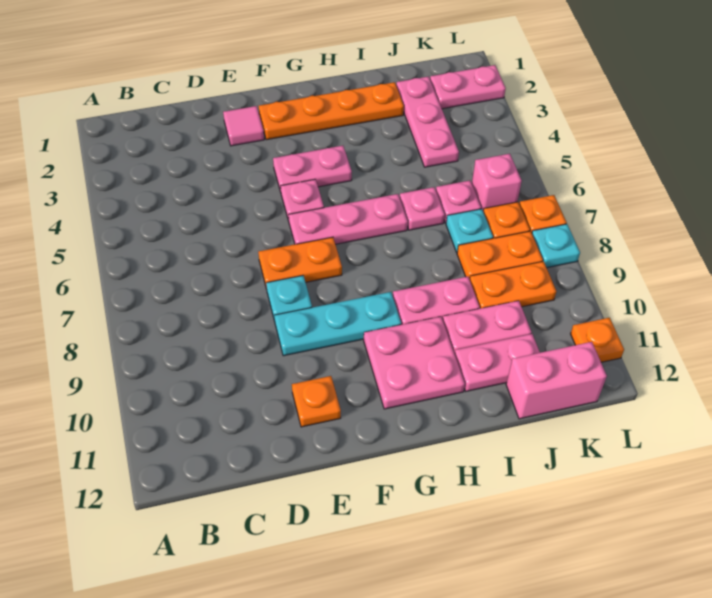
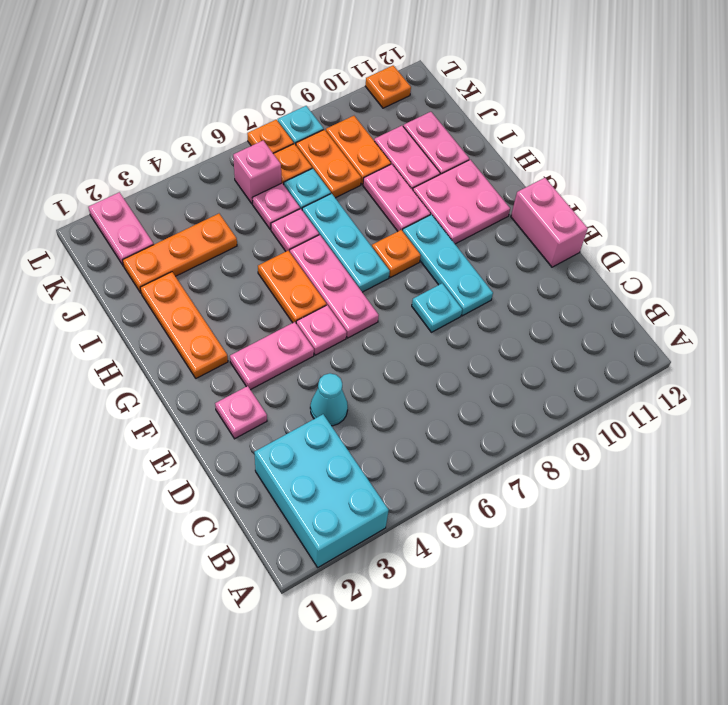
none -> cyan brick A2:C3 level 1
none -> cyan cone D4 level 1
pink tile E2 level 1 -> pink plate E2 level 1
orange plate E7:F7 level 1 -> orange plate G5:H5 level 1
orange plate E11 level 1 -> orange plate G8 level 1
orange plate F2:I2 level 1 -> orange plate G2:I2 level 1
pink plate F4:G4 level 1 -> pink plate F3:F4 level 1
none -> cyan plate G7:I7 level 1
pink plate J2:J4 level 1 -> orange plate J2:J4 level 1
pink brick J12:K12 level 1 -> pink brick E12:F12 level 1

